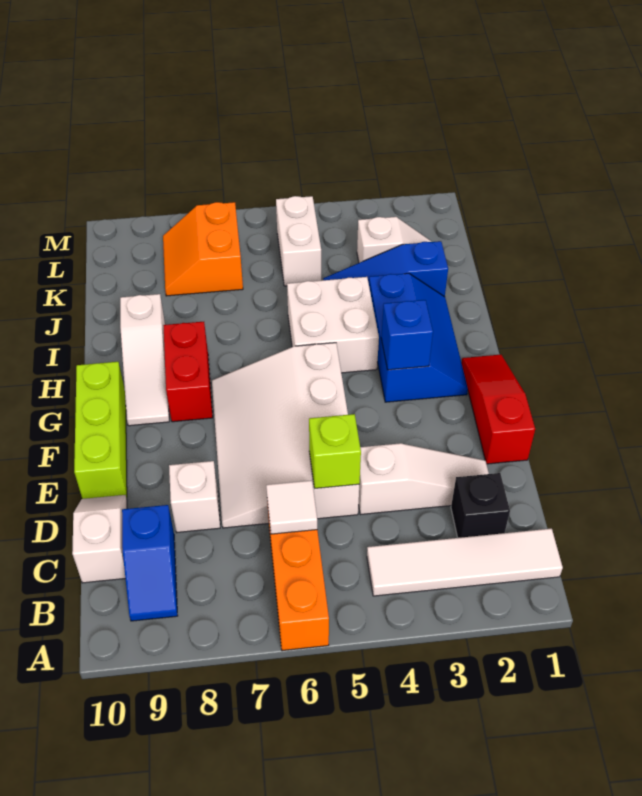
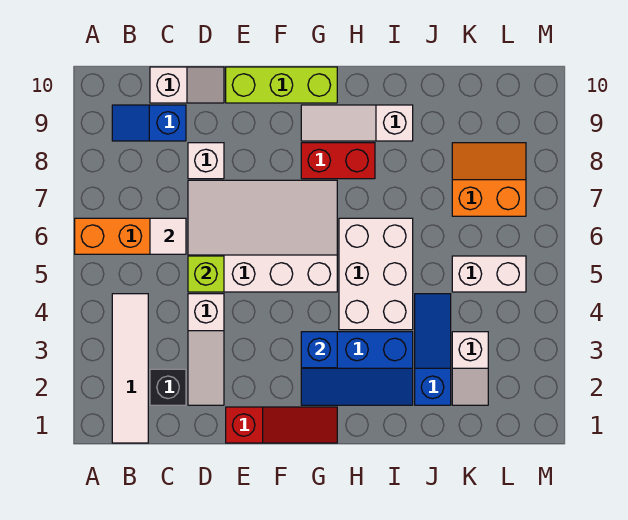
white brick H4:I5 level 1 -> white brick H4:I6 level 1

